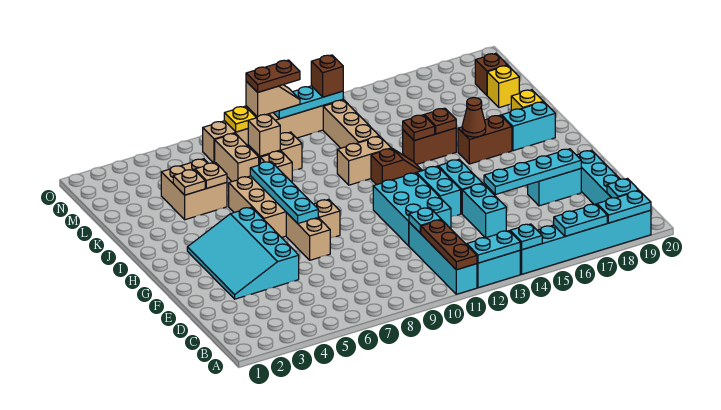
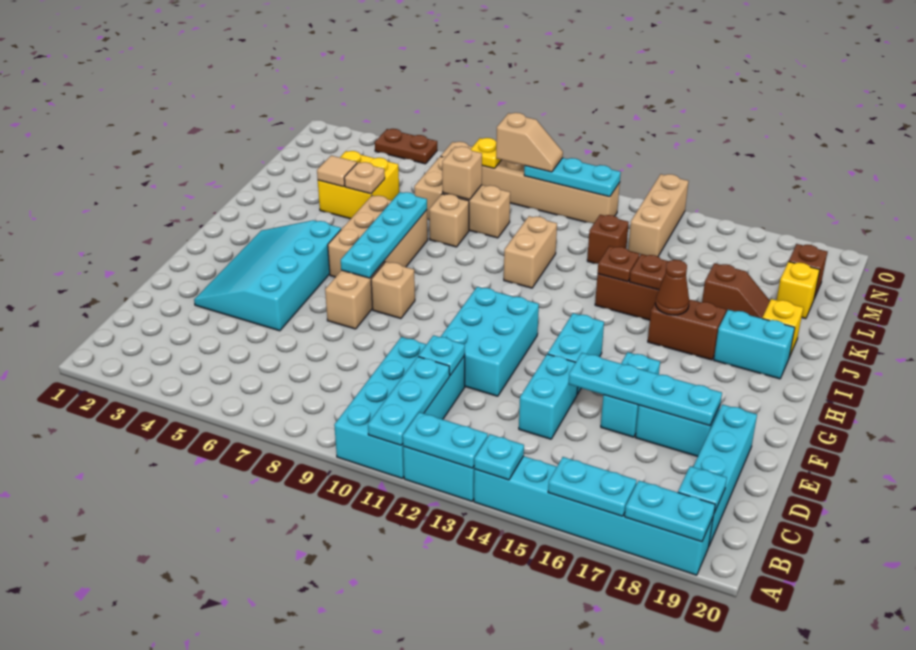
cyan brick A11:D11 level 1 -> cyan brick A10:D11 level 1
brown plate A11:C11 level 2 -> cyan plate A11:C11 level 2
cyan brick F13:G13 level 1 -> cyan brick E16:F16 level 1
brown slope I12:I13 level 1 top 12 -> brown slope K17:K18 level 1 top 17
tan brick J11:J12 level 1 -> tan brick J11:K11 level 1
tan brick K4:L5 level 1 -> yellow brick K4:L5 level 1
tan plate K4 level 2 -> tan tile K4 level 2
tan brick K12:M12 level 1 -> tan brick M14:O14 level 1
brown plate N9:N10 level 4 -> brown plate O4:O5 level 1
brown brick N12 level 3 -> brown brick L13 level 1

